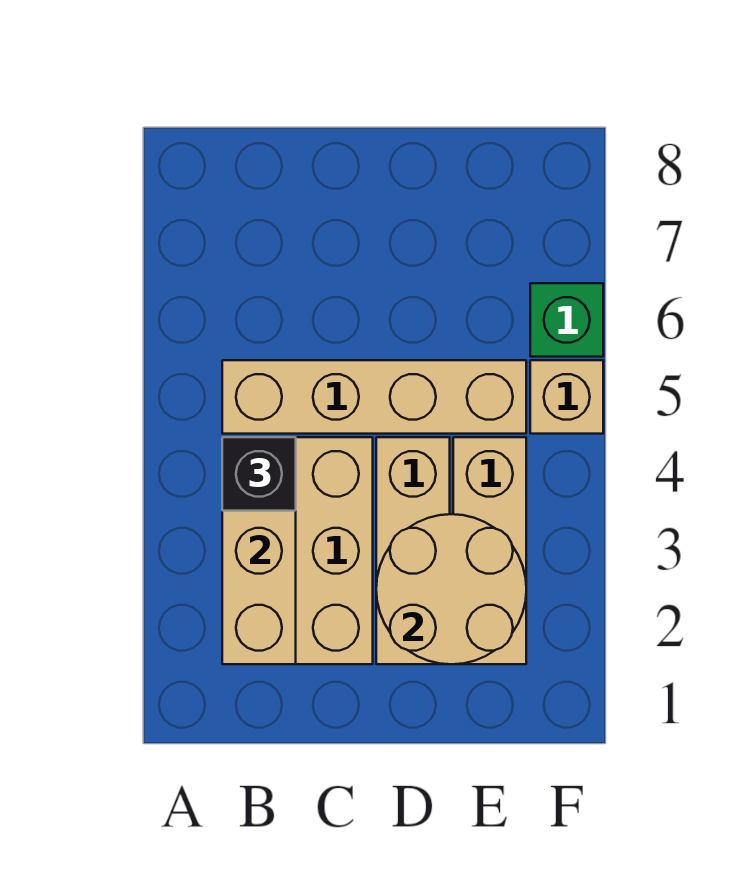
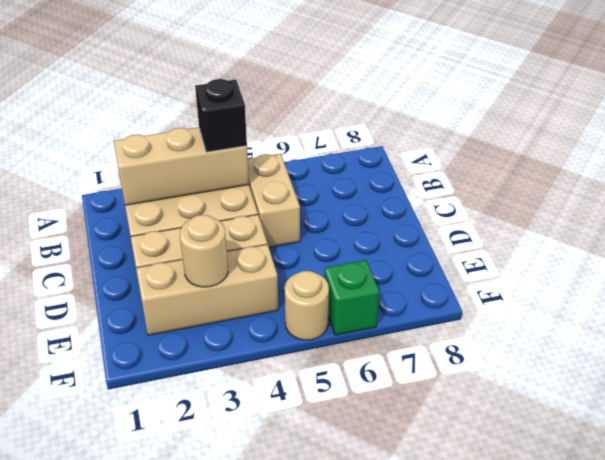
tan brick B5:E5 level 1 -> tan brick B5:C5 level 1
tan round brick D2:E3 level 2 -> tan round brick E3 level 2
tan brick F5 level 1 -> tan round brick F5 level 1

